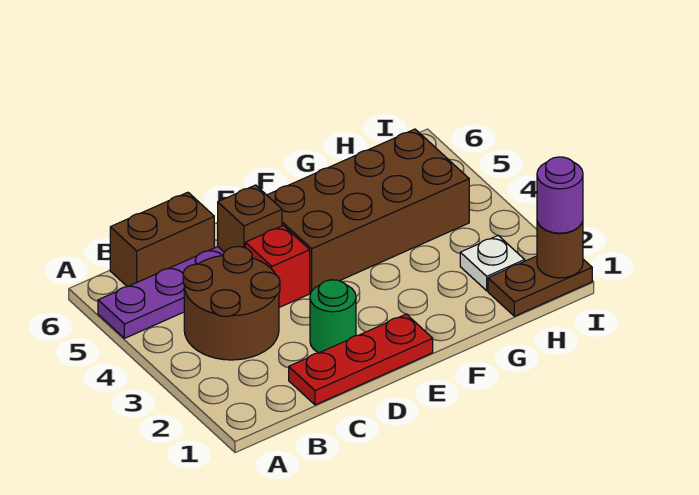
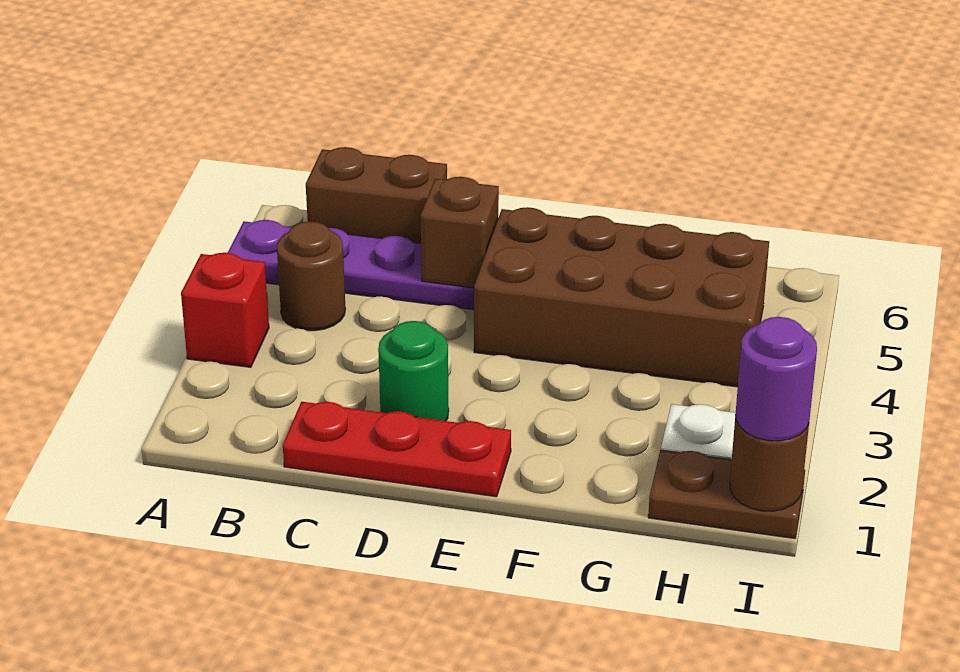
brown round brick B3:C4 level 1 -> brown round brick B4 level 1
red brick D4 level 1 -> red brick A3 level 1

